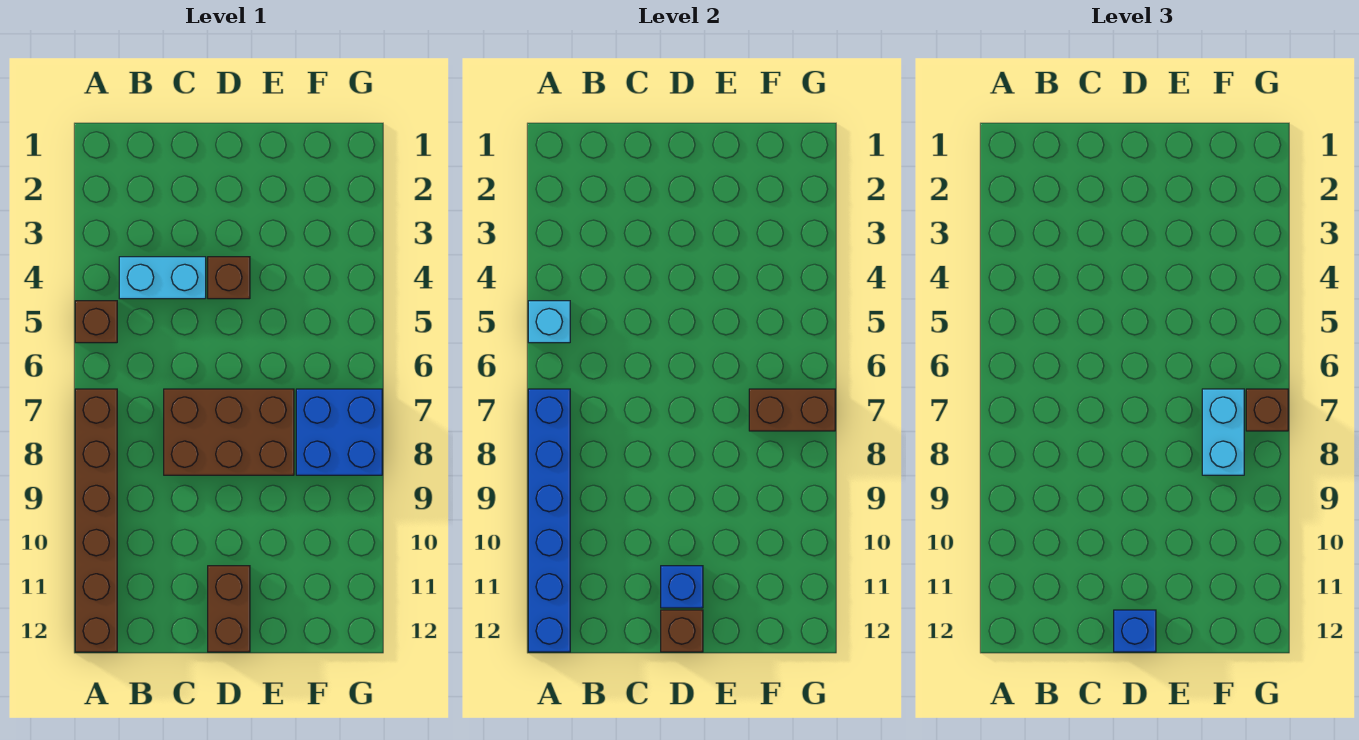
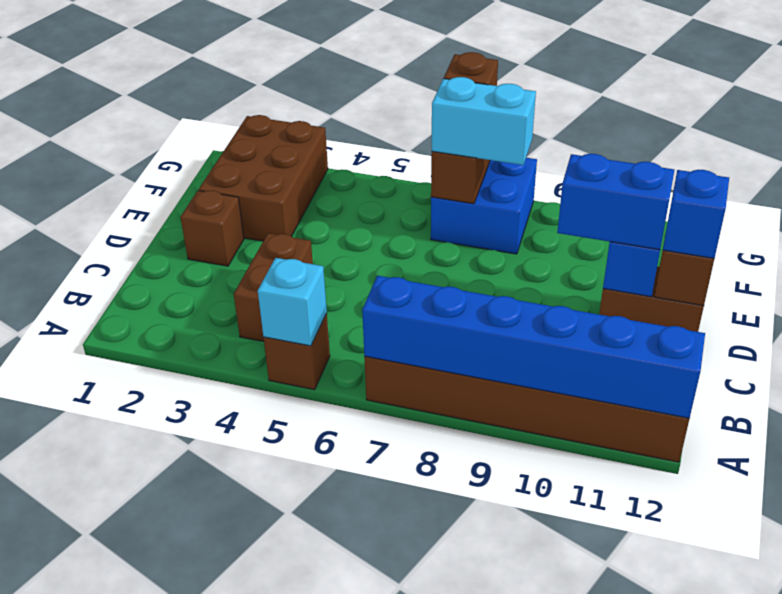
cyan brick B4:C4 level 1 -> brown brick B4:C4 level 1
brown brick C7:E8 level 1 -> brown brick E2:G3 level 1
brown brick D4 level 1 -> brown brick D2 level 1
none -> blue brick D10:D11 level 3

